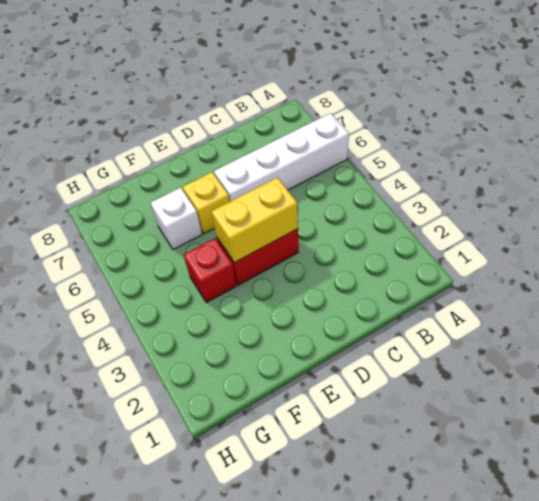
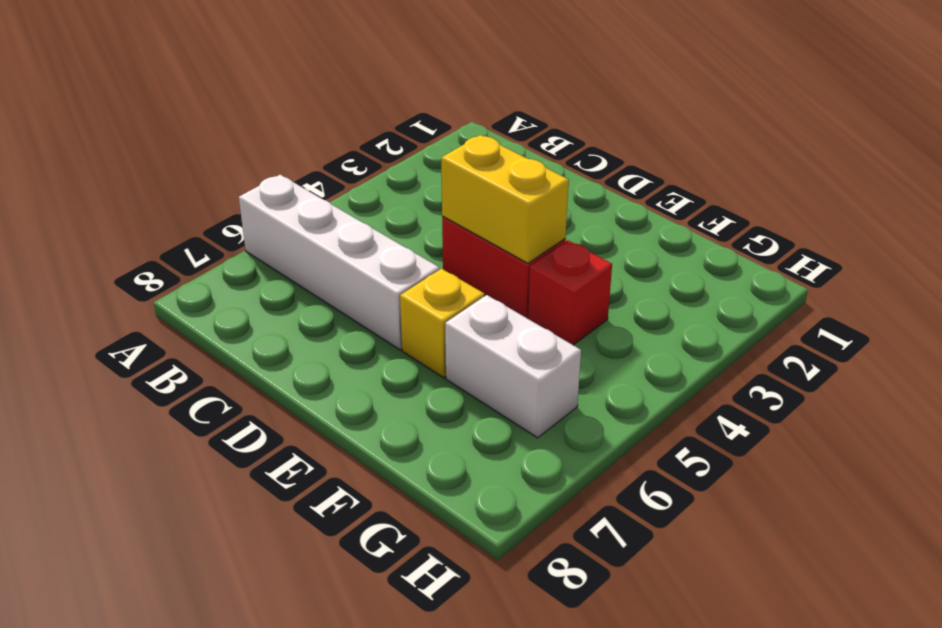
white brick F6 level 1 -> white brick F6:G6 level 1

